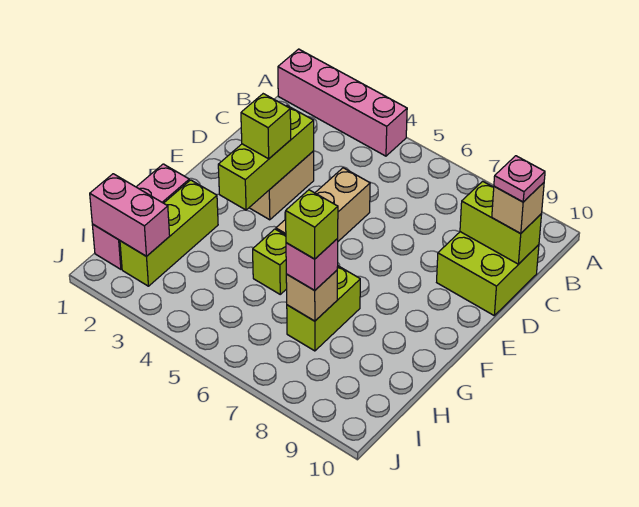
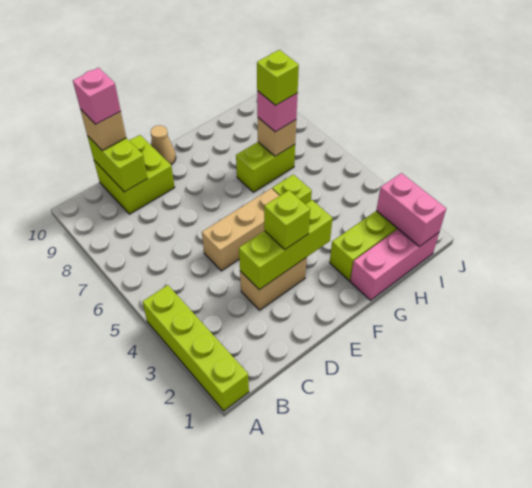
pink brick A1:A4 level 1 -> lime brick A1:A4 level 1
pink plate C10 level 4 -> pink brick C10 level 4
none -> tan cone E10 level 1

